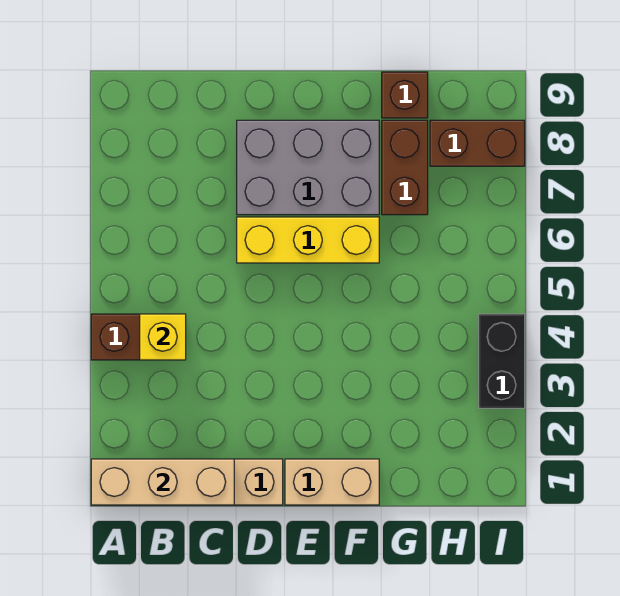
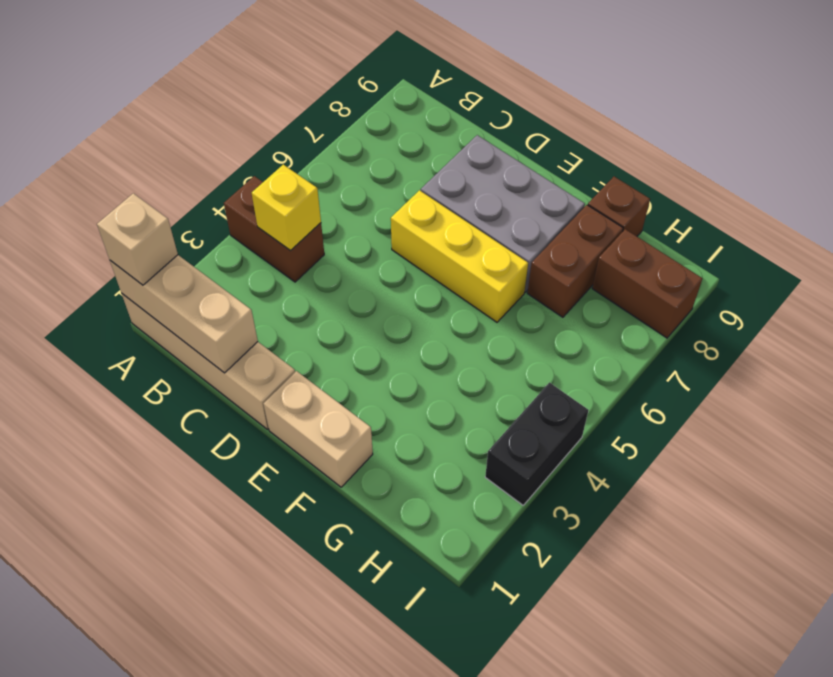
none -> tan brick A1 level 3

